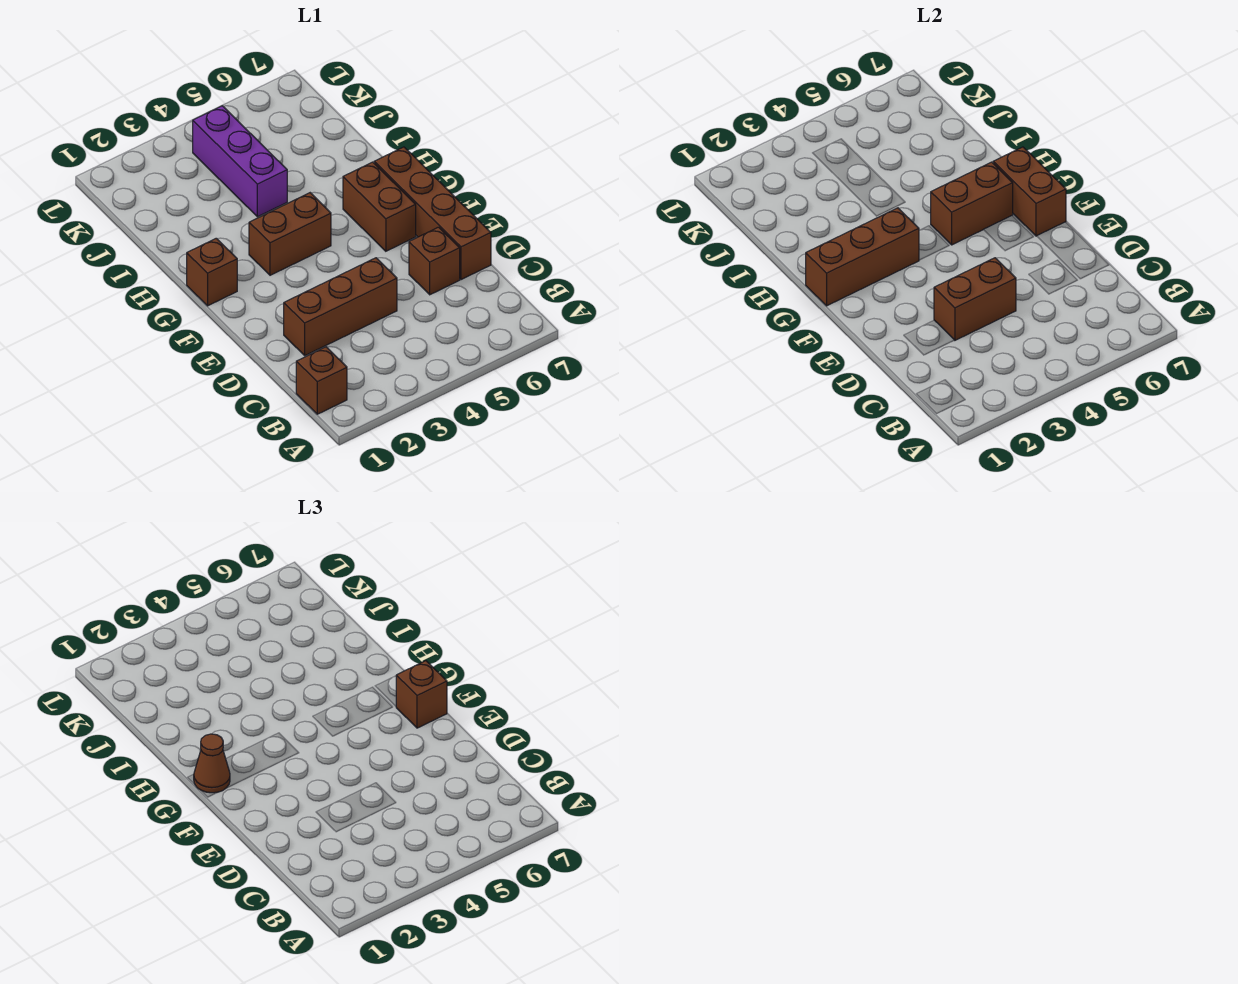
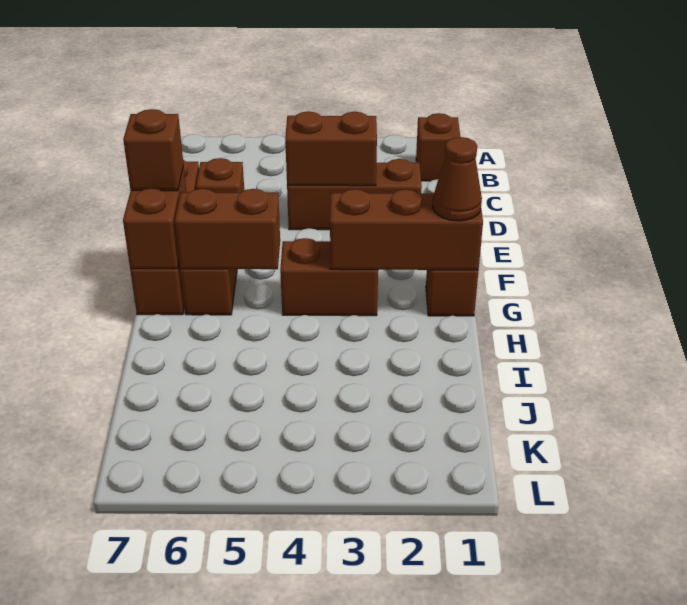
purple brick I4:K4 level 1 -> none

